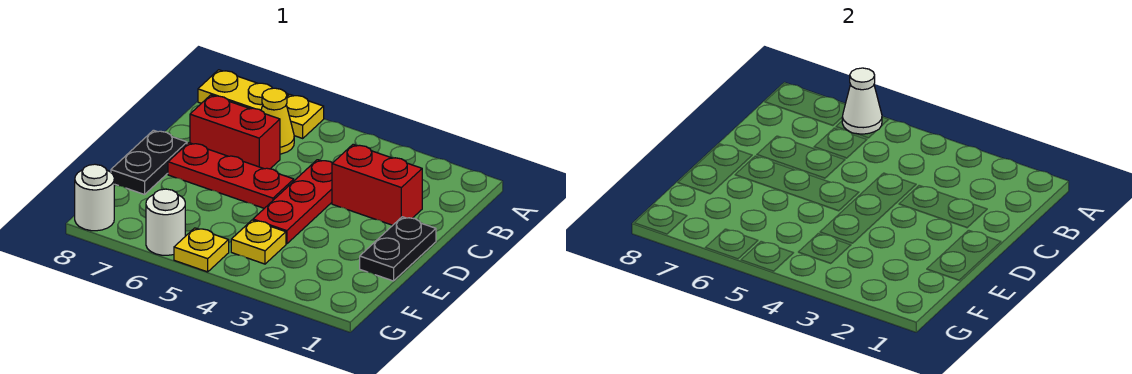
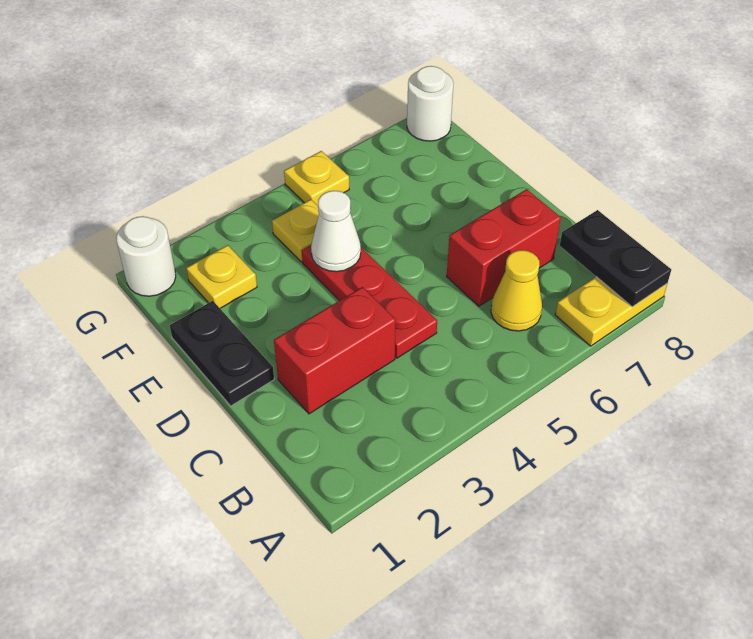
yellow plate A6 level 1 -> yellow plate F2 level 1
white cone A6 level 2 -> white cone E4 level 2
red plate D5:D7 level 1 -> none
black plate D8:E8 level 1 -> black plate A8:B8 level 2
white round brick G6 level 1 -> white round brick G1 level 1

